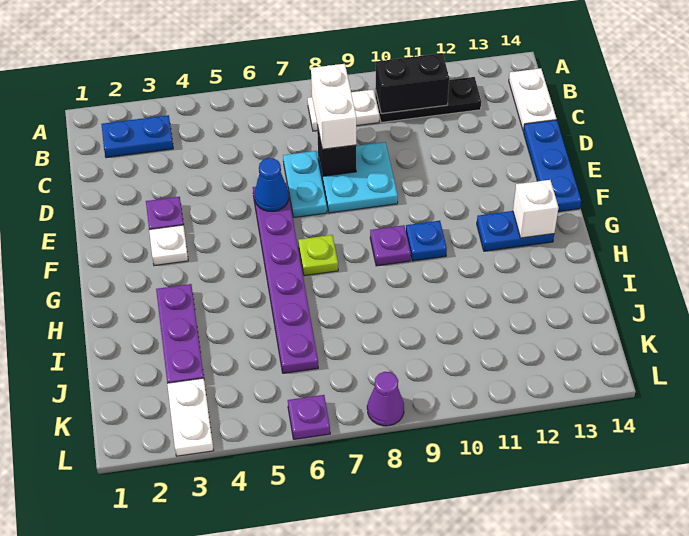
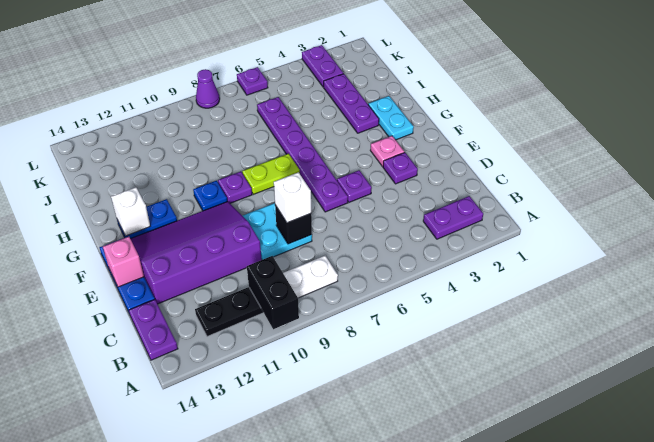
blue plate B2:B3 level 1 -> purple plate B2:B3 level 1
black brick B10:B11 level 2 -> black brick A10:B10 level 2
white plate B14:C14 level 1 -> purple plate B14:C14 level 1
white brick C8:D8 level 3 -> white brick D8 level 3
cyan plate D7:E7 level 1 -> cyan plate G2:H2 level 1
none -> purple slope D10:F13 level 1 top D
none -> purple plate E5 level 1
blue cone E6 level 2 -> none
none -> pink brick E14 level 2
white plate F3 level 1 -> pink plate F3 level 1
lime plate G7 level 1 -> lime plate G7:G8 level 1
white plate K3:L3 level 1 -> purple plate K3:L3 level 1

